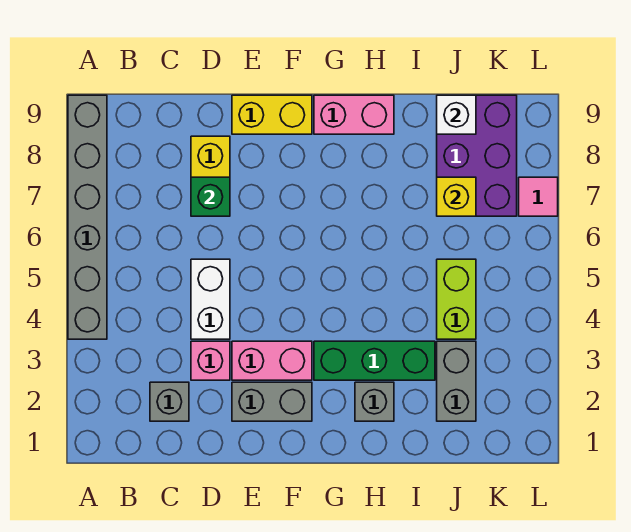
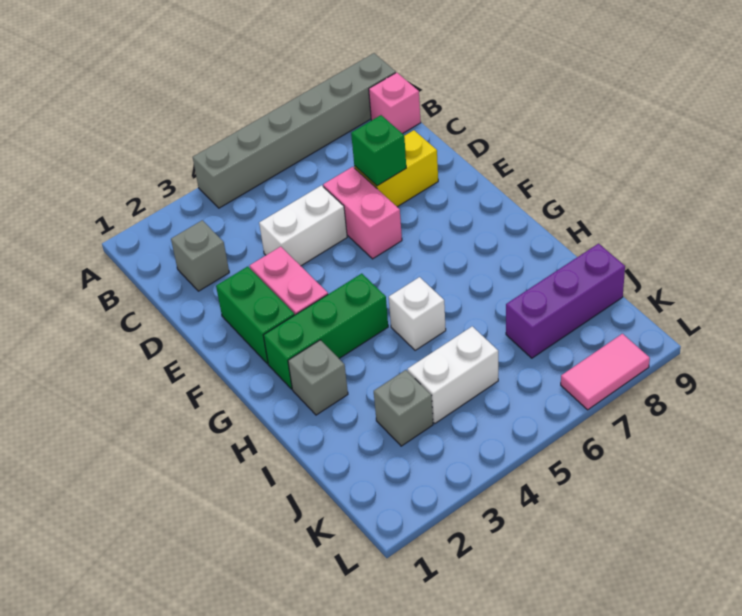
pink brick D3 level 1 -> pink brick B9 level 1
grey brick E2:F2 level 1 -> green brick E2:F2 level 1
yellow brick E9:F9 level 1 -> none
green brick G3:I3 level 1 -> green brick G2:G4 level 1
pink brick G9:H9 level 1 -> pink brick D6:E6 level 1
grey brick J2:J3 level 1 -> grey brick J3 level 1
lime brick J4:J5 level 1 -> white brick J4:J5 level 1
purple brick J7:K9 level 1 -> purple brick J7:J9 level 1
yellow brick J7 level 2 -> none
white brick J9 level 2 -> white brick H5 level 1
pink tile L7 level 1 -> pink tile L7:L8 level 1

